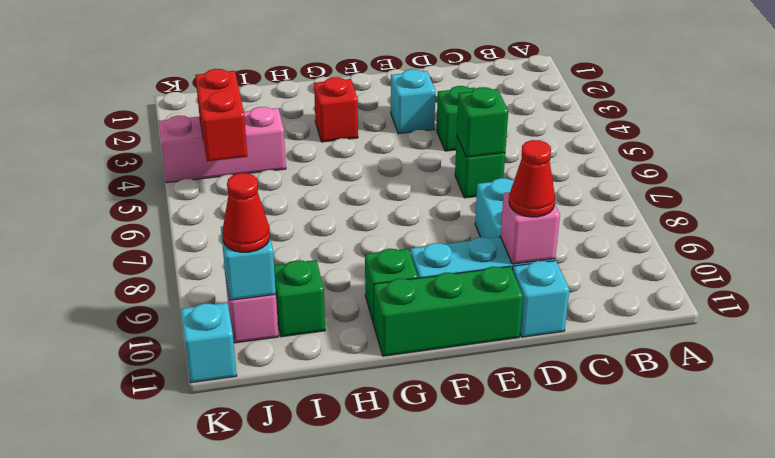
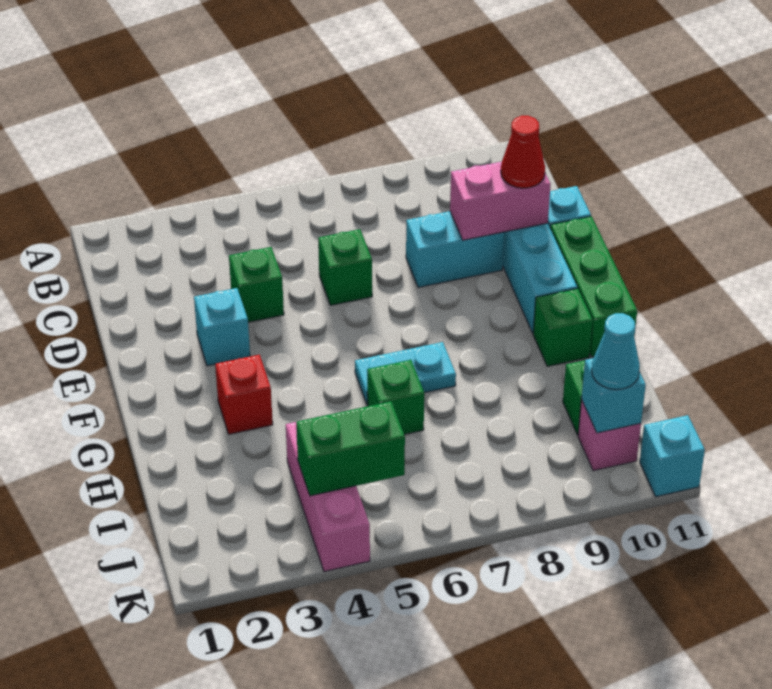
green brick D6 level 2 -> green brick H6 level 1
pink brick D10 level 2 -> pink brick D9:D10 level 2
none -> cyan plate G6:G7 level 1
red brick J4:J5 level 2 -> green brick J4:J5 level 2
red cone J10 level 3 -> cyan cone J10 level 3

